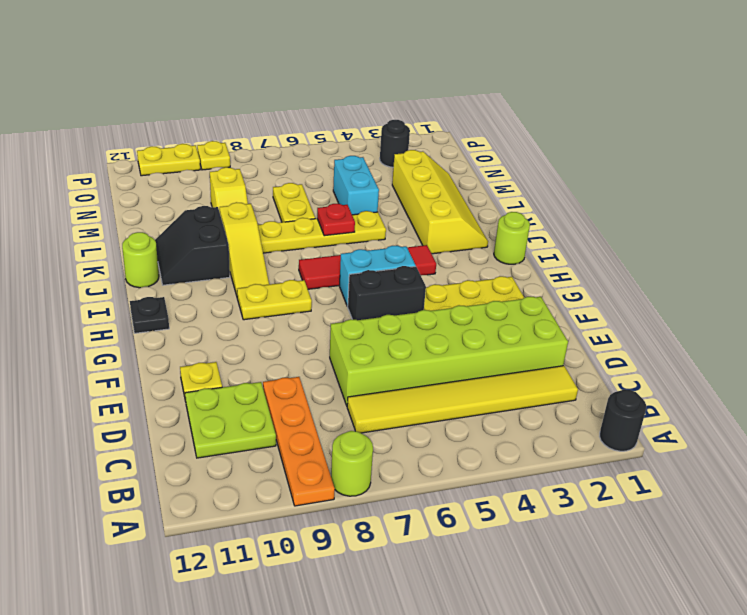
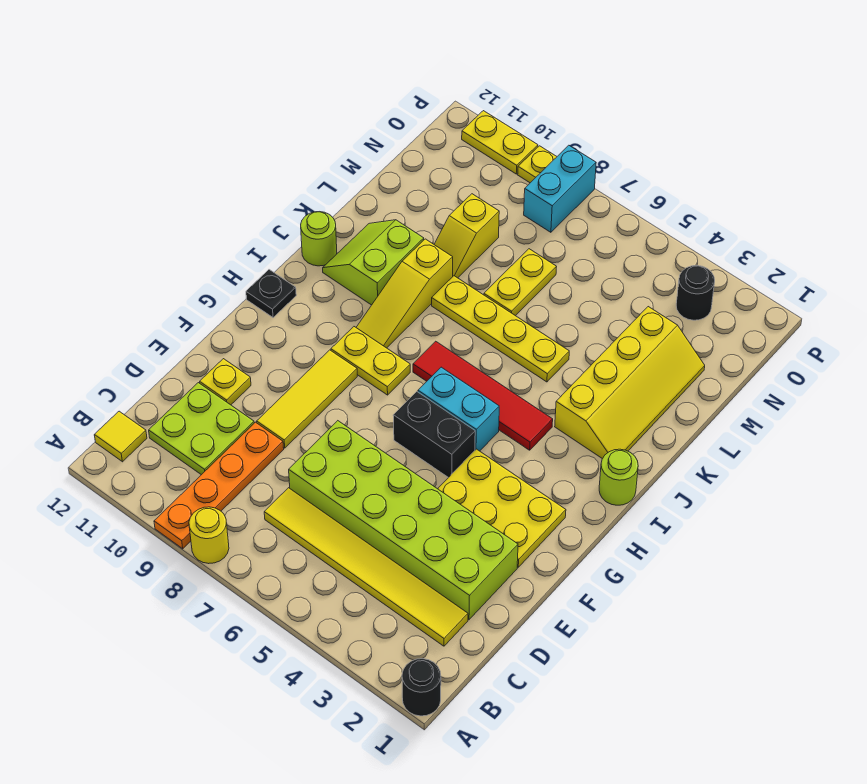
lime round brick A8 level 1 -> yellow round brick A8 level 1
none -> yellow tile B12 level 1
none -> yellow tile E9:G9 level 1
black slope J10:K11 level 1 top 10 -> lime slope J10:K11 level 1 top 10
red plate K6 level 2 -> none
cyan brick L5:M5 level 1 -> cyan brick O8:P8 level 1

